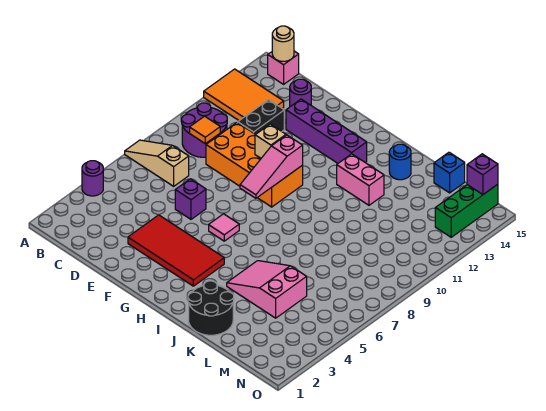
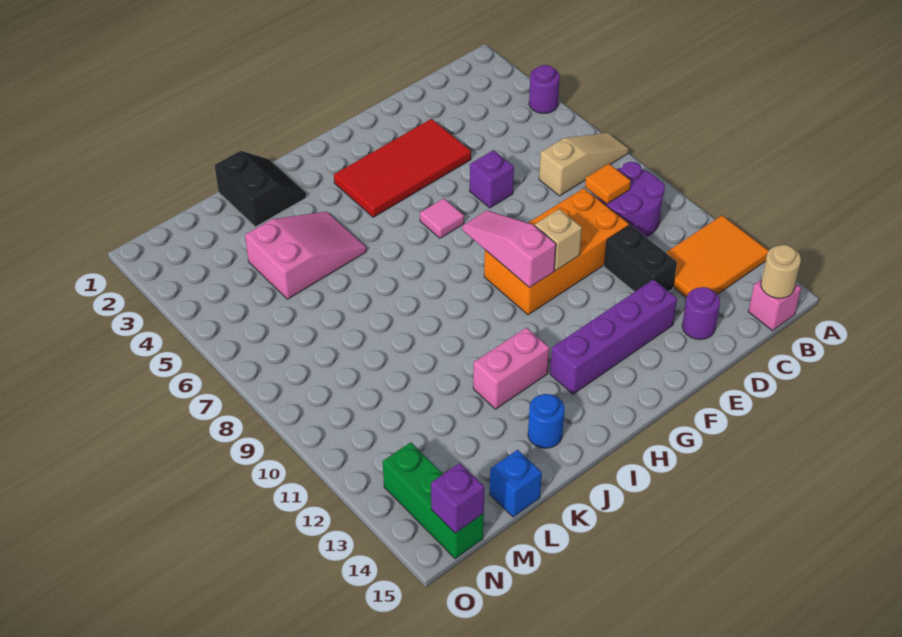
black round brick J1:K2 level 1 -> black slope J1:K2 level 1 top K

